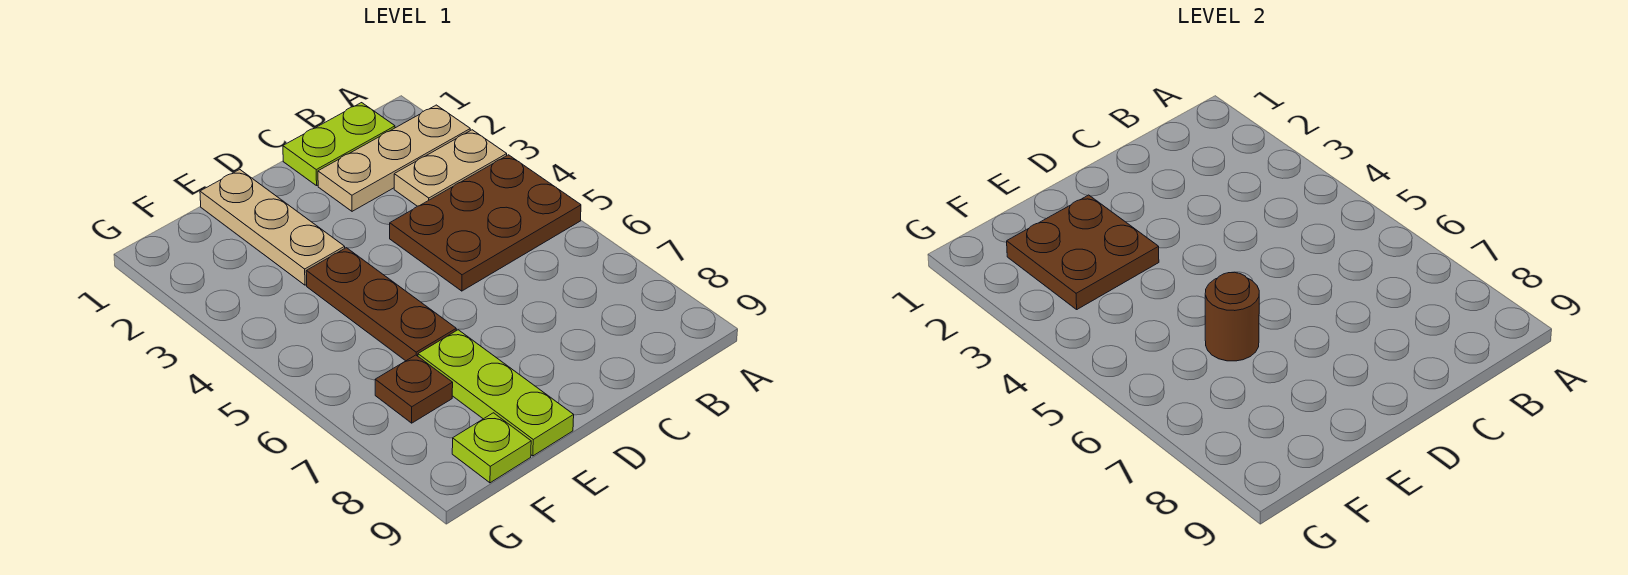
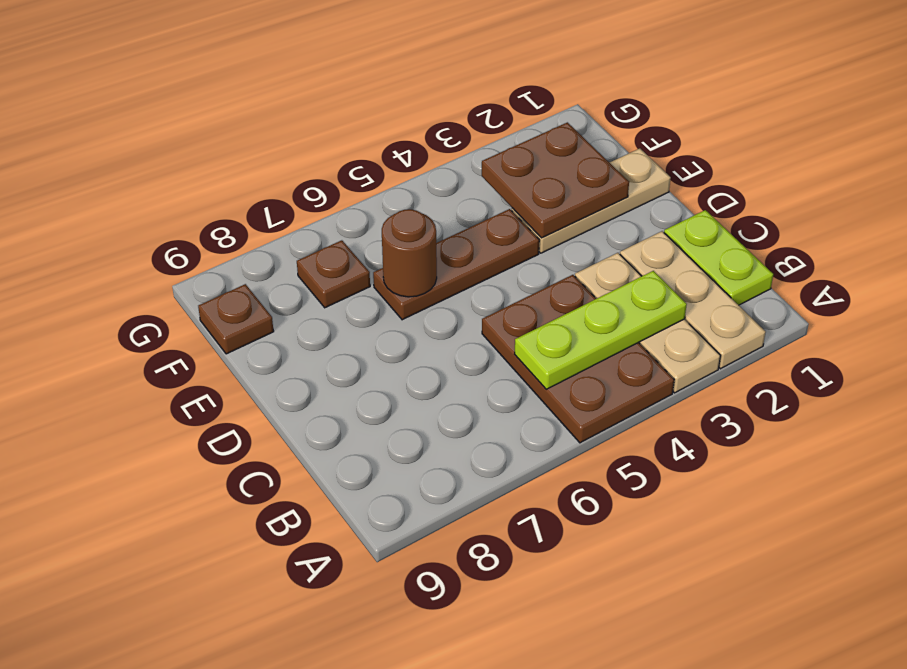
tan plate A3:B3 level 1 -> tan plate A3:C3 level 1
lime plate E7:E9 level 1 -> lime plate B3:B5 level 2
lime plate F9 level 1 -> brown plate F9 level 1

